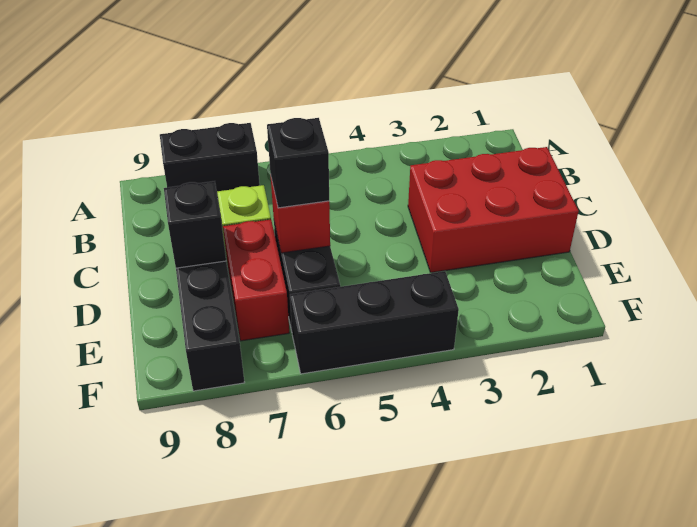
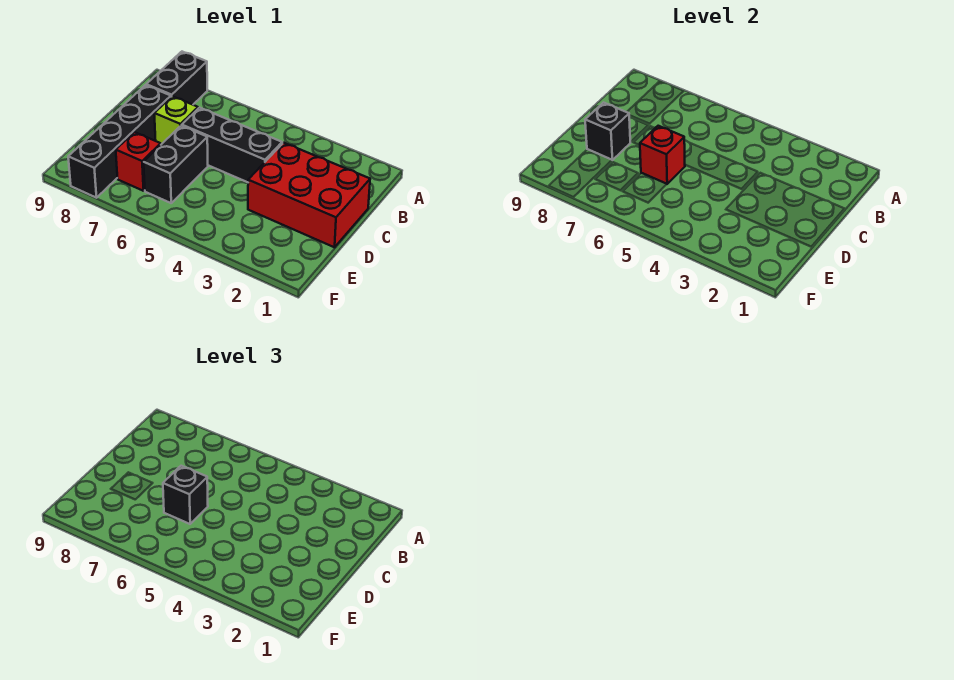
black brick A7:A8 level 1 -> black brick A8:B8 level 1
red brick D7:E7 level 1 -> red brick E7 level 1
black brick F4:F6 level 1 -> black brick C4:C6 level 1

